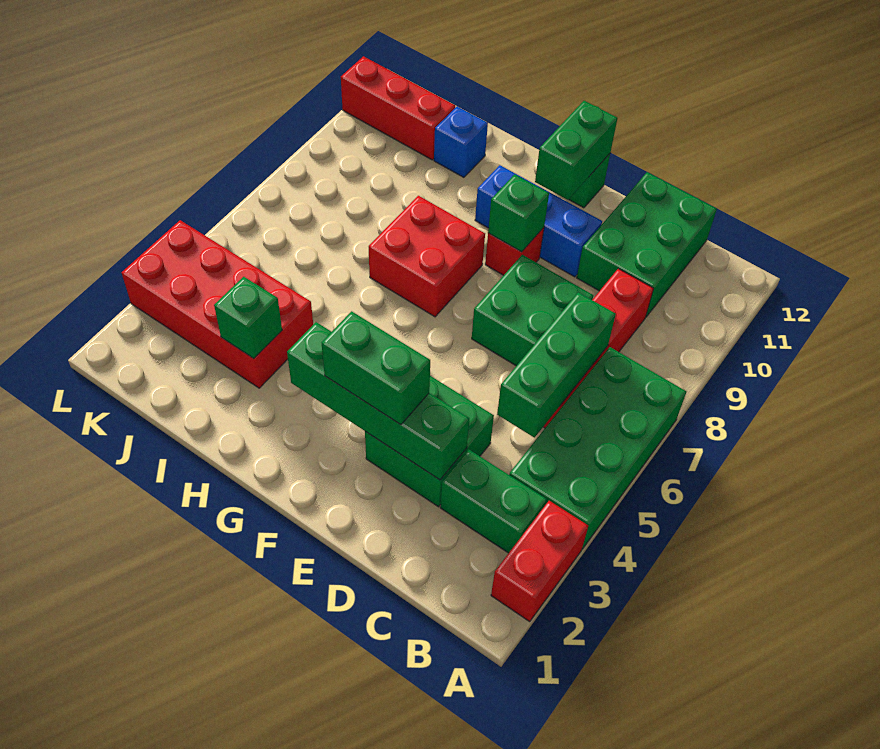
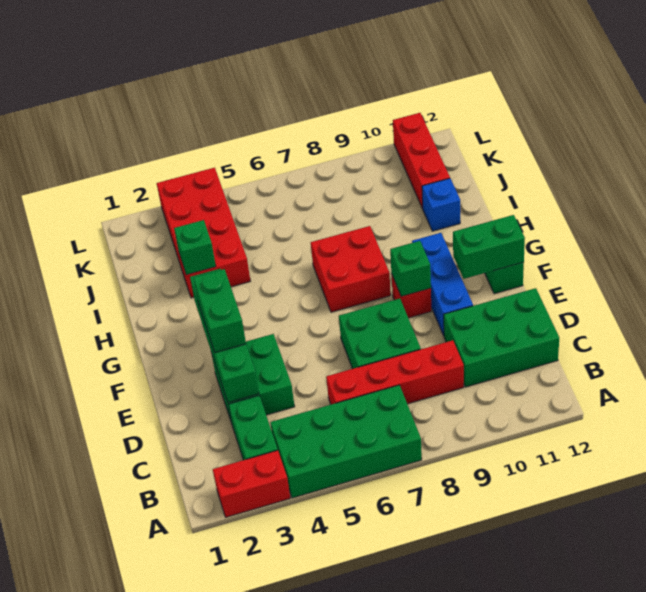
green brick C5:C7 level 2 -> none

